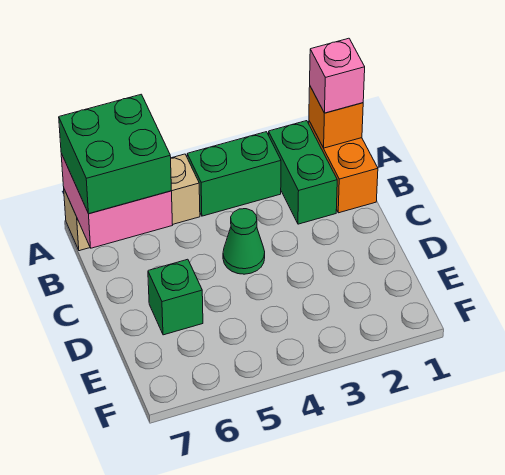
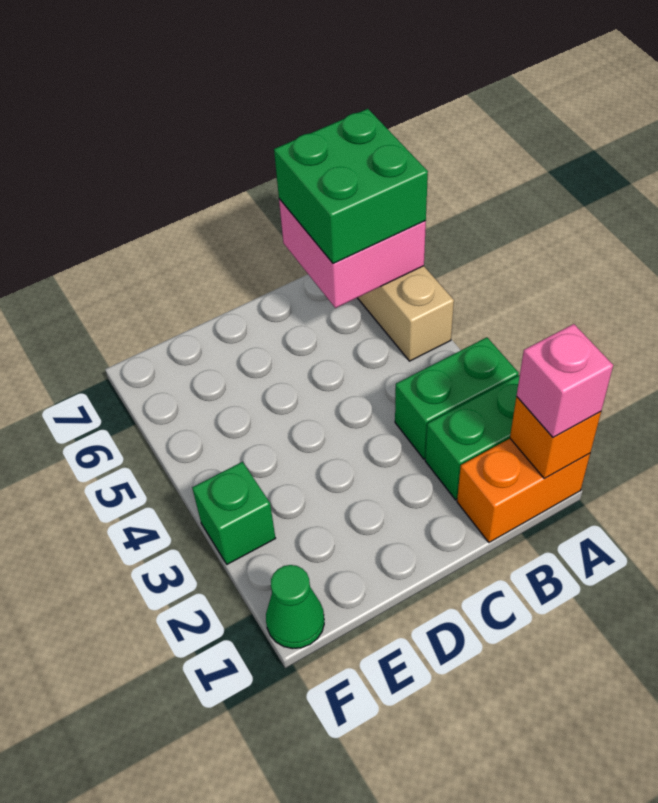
green brick A3:A4 level 1 -> green brick A3:B3 level 1
green cone C4 level 1 -> green cone F1 level 1
green brick D6 level 1 -> green brick F3 level 1

